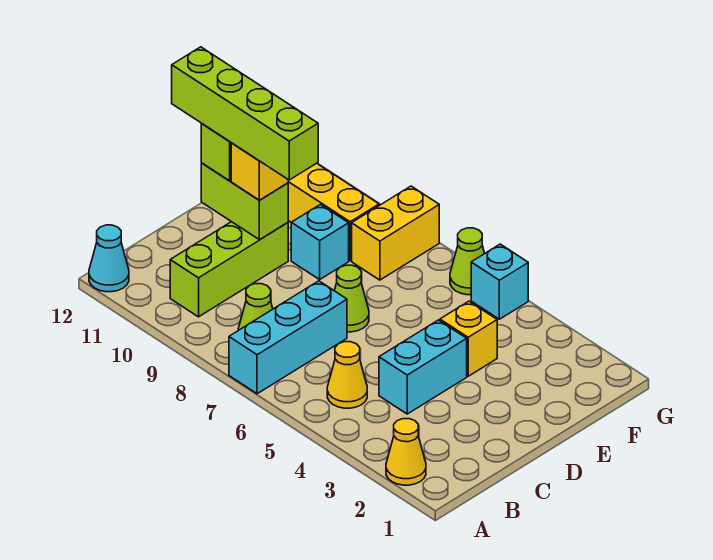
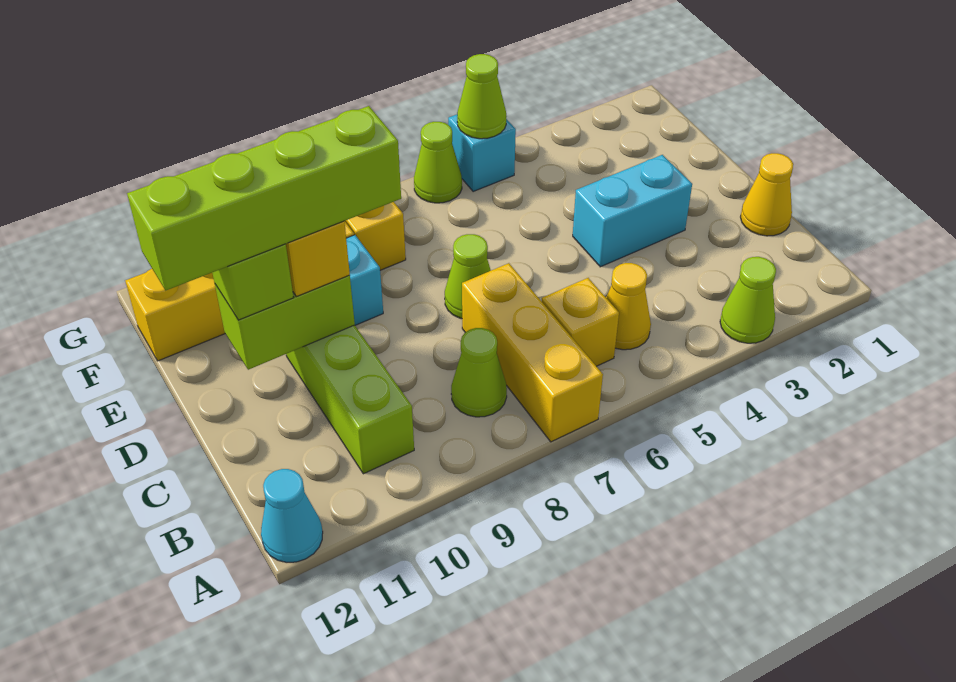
yellow cone A2 level 1 -> yellow cone C1 level 1
none -> lime cone A3 level 1
cyan brick A7:C7 level 1 -> yellow brick A7:C7 level 1
cyan brick C4:D4 level 1 -> cyan brick D3:D4 level 1
yellow brick E4 level 1 -> yellow brick B6 level 1
none -> lime cone G5 level 2

